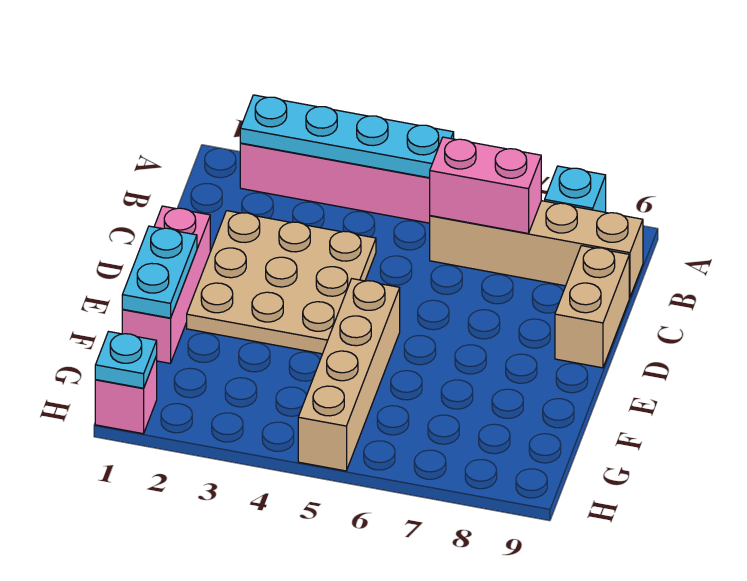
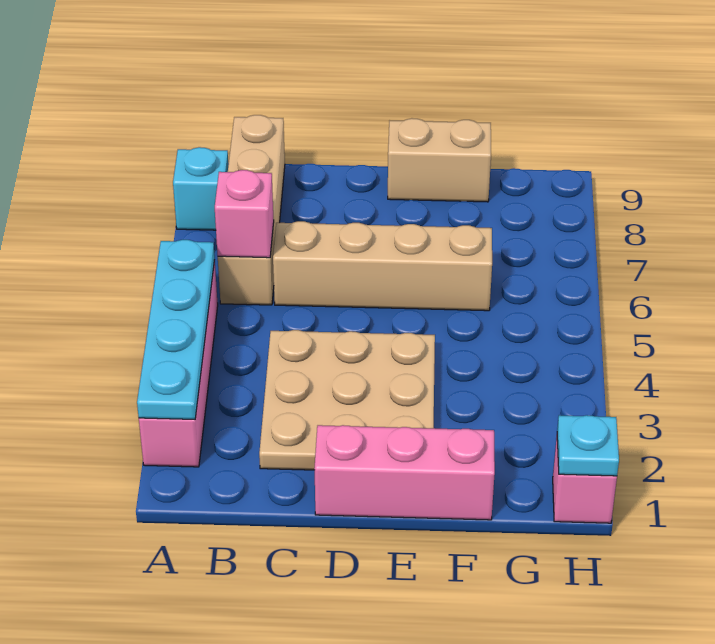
pink brick B6:B7 level 2 -> pink brick B6 level 2
tan brick C9:D9 level 1 -> tan brick E9:F9 level 1
cyan plate E1:F1 level 2 -> none
tan brick E5:H5 level 1 -> tan brick C6:F6 level 1

